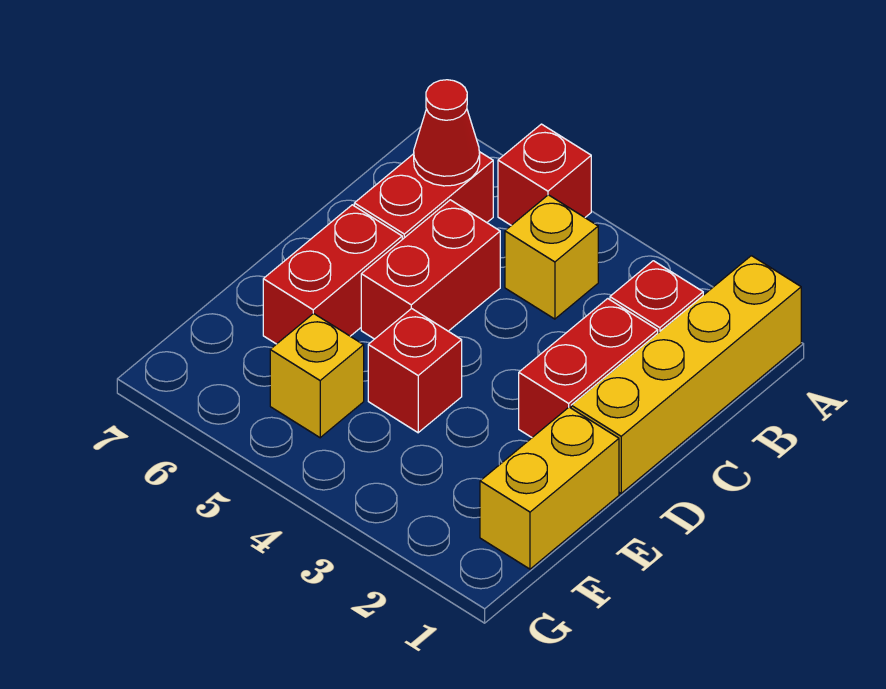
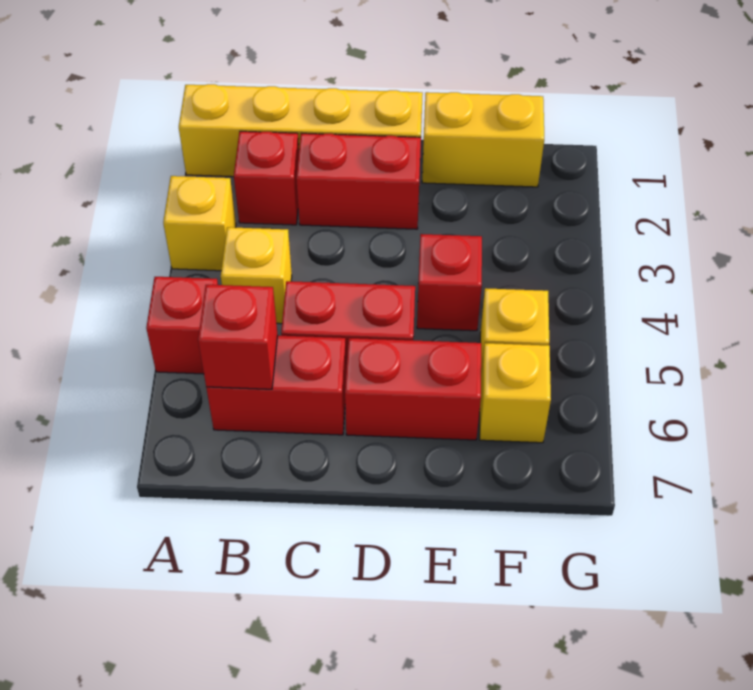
none -> yellow brick A3 level 1
red cone B6 level 2 -> red brick B6 level 2
none -> yellow brick F6 level 1

